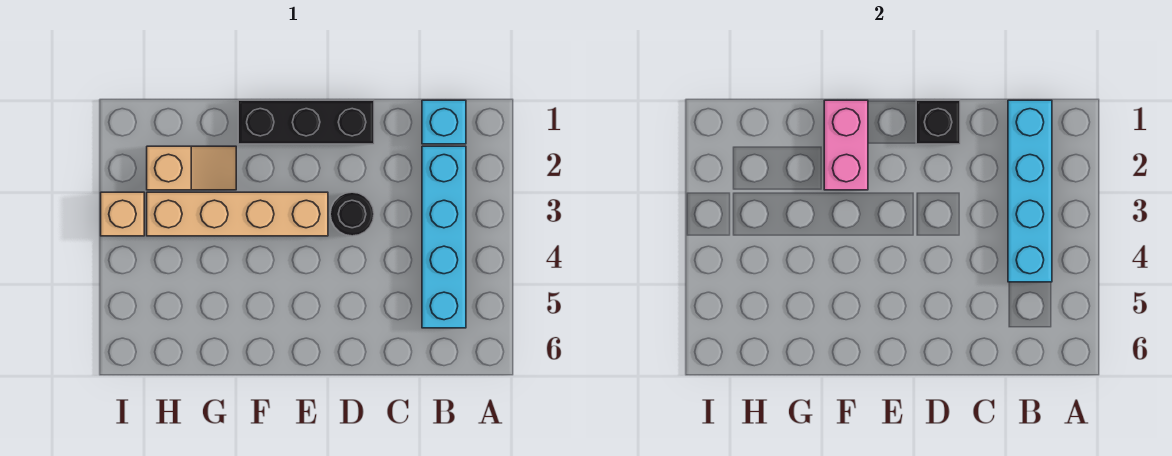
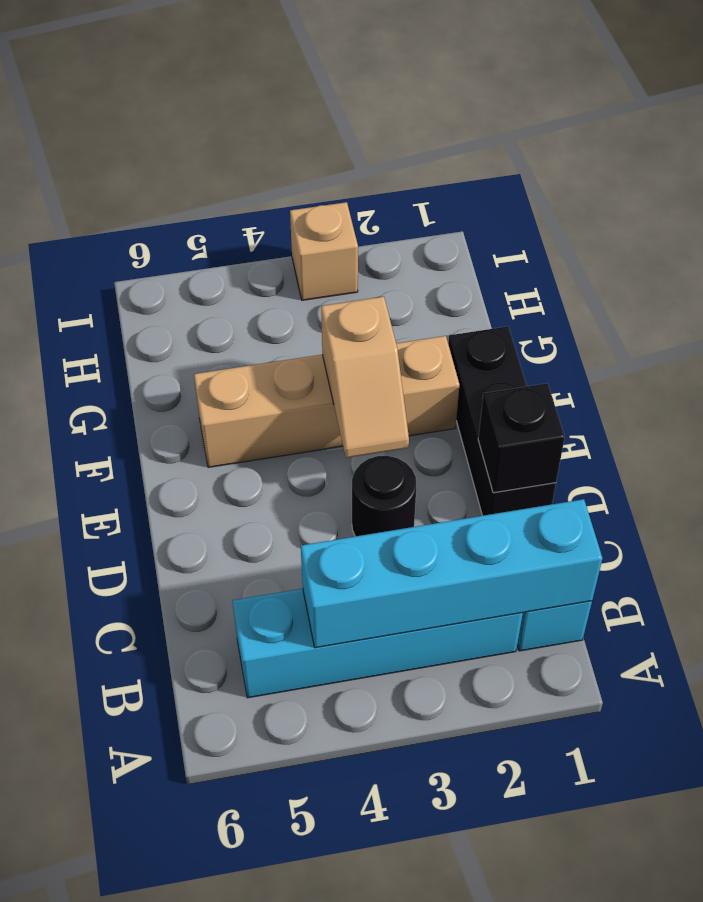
tan brick E3:H3 level 1 -> tan brick F2:F5 level 1
pink brick F1:F2 level 2 -> none
tan slope G2:H2 level 1 top H -> tan slope E3:F3 level 2 top F

